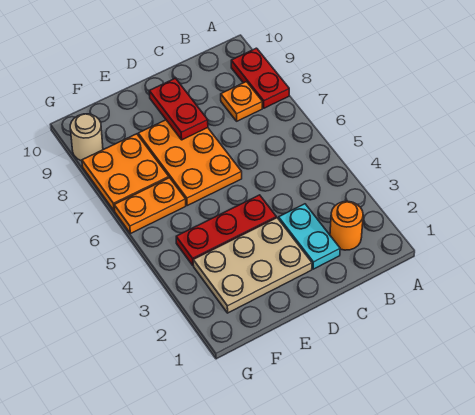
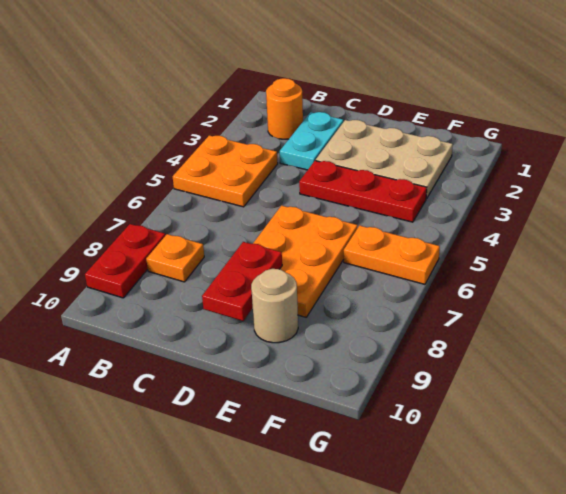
orange plate F7:G8 level 1 -> orange plate A4:B5 level 1
tan round brick G9 level 1 -> tan round brick E9 level 1

